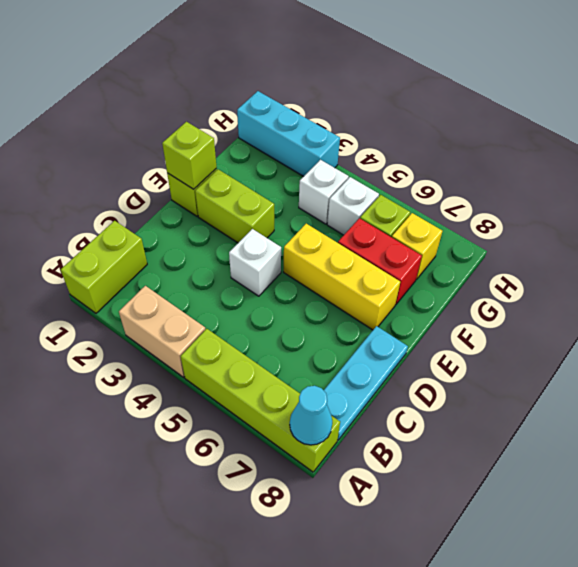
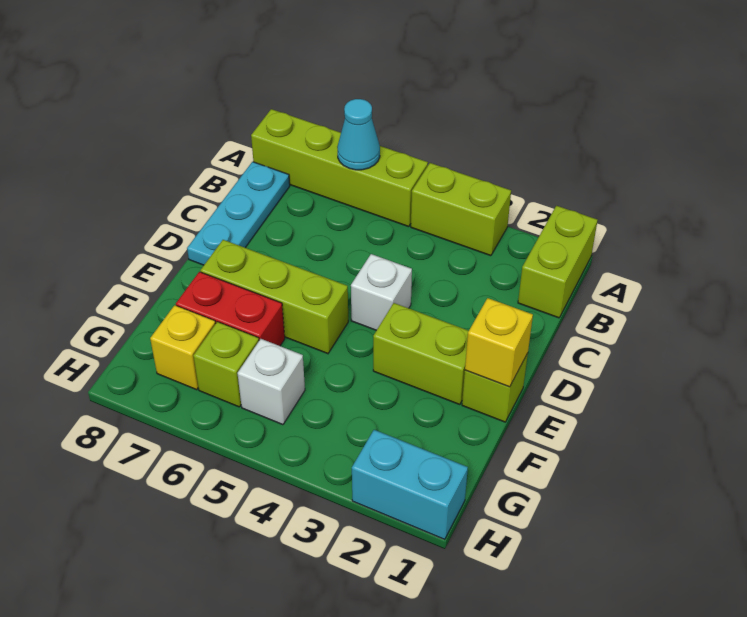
tan brick A3:A4 level 1 -> lime brick A3:A4 level 1
cyan cone A8 level 2 -> cyan cone A6 level 2
lime brick E1 level 2 -> yellow brick E1 level 2
yellow brick E5:E7 level 1 -> lime brick E5:E7 level 1
white brick G4 level 1 -> none
cyan brick H1:H3 level 1 -> cyan brick H1:H2 level 1

